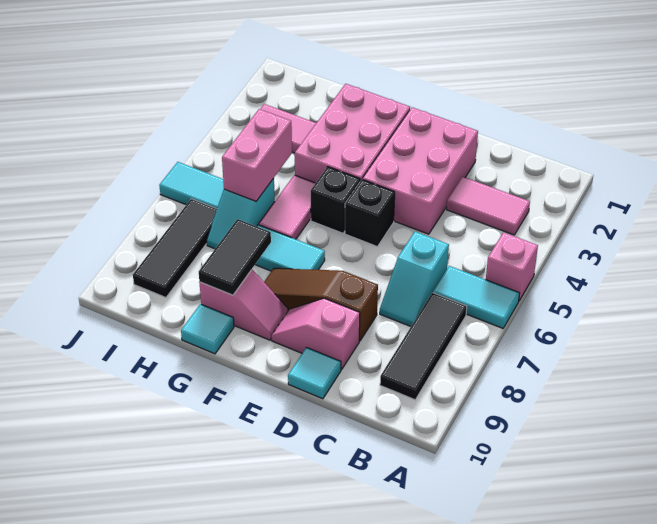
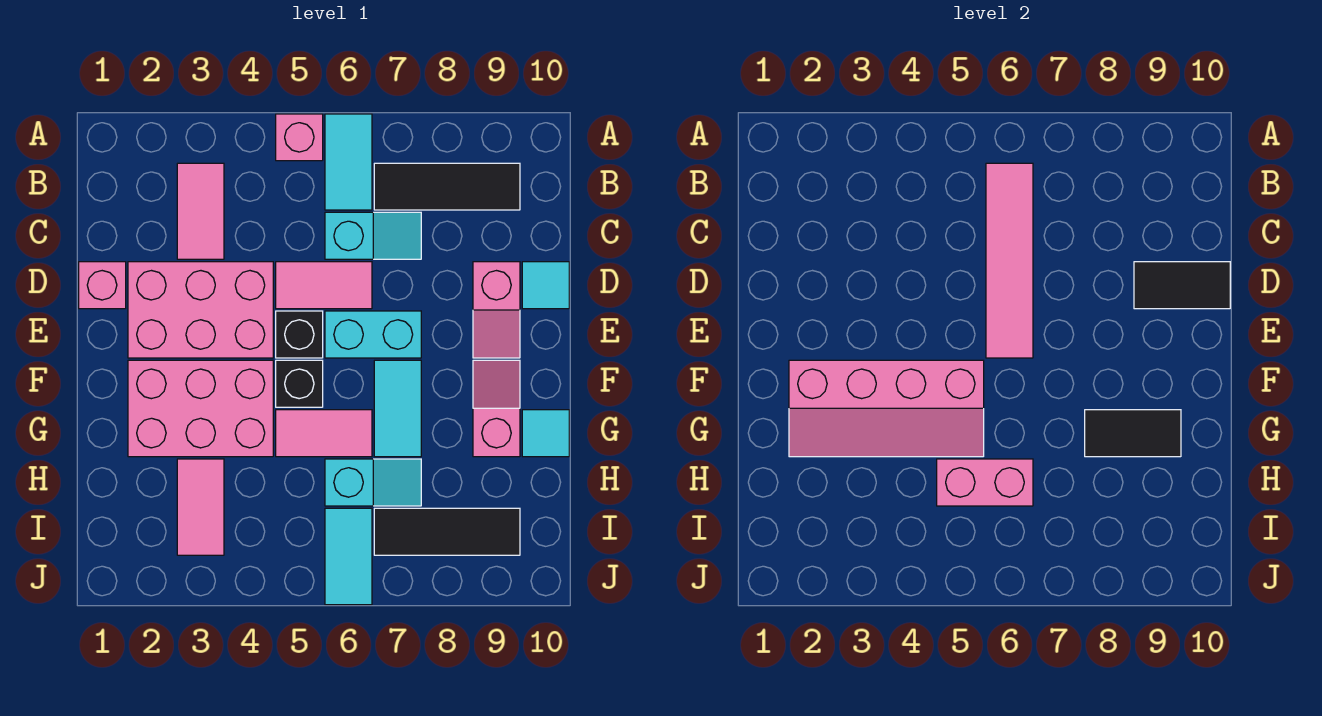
none -> pink tile B6:E6 level 2
none -> pink brick D1 level 1
none -> pink tile D5:D6 level 1
brown slope D8:F8 level 1 top D -> none
none -> black tile D9:D10 level 2
none -> cyan brick E6:E7 level 1
none -> pink slope F2:G5 level 2 top F

